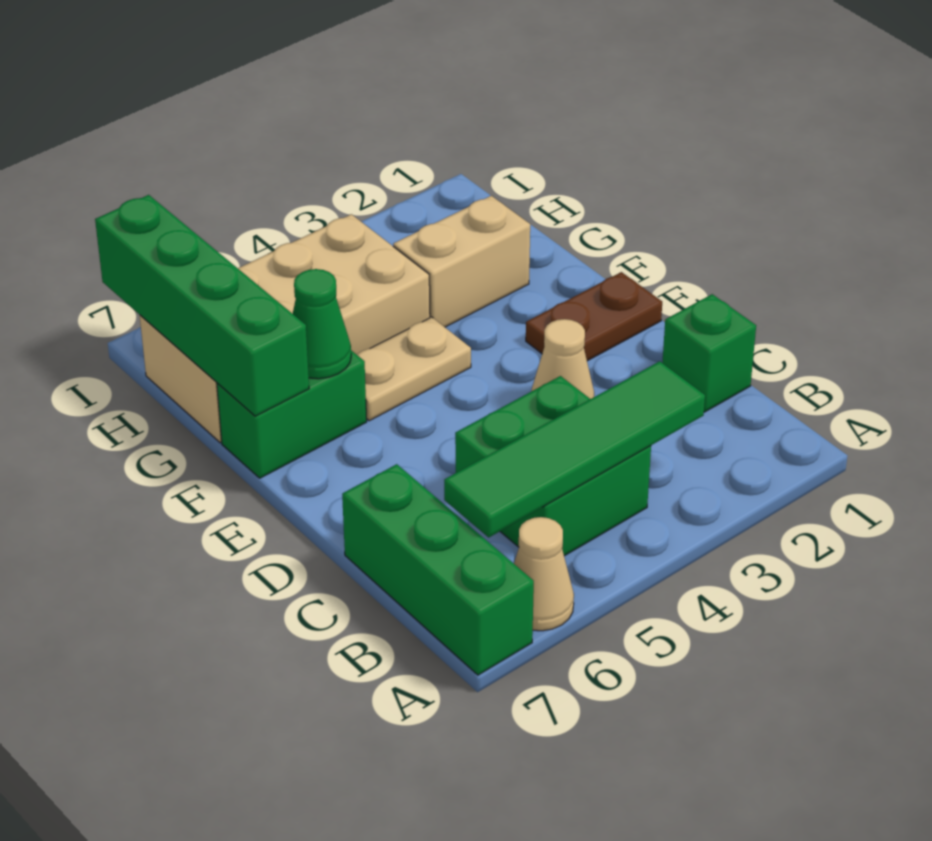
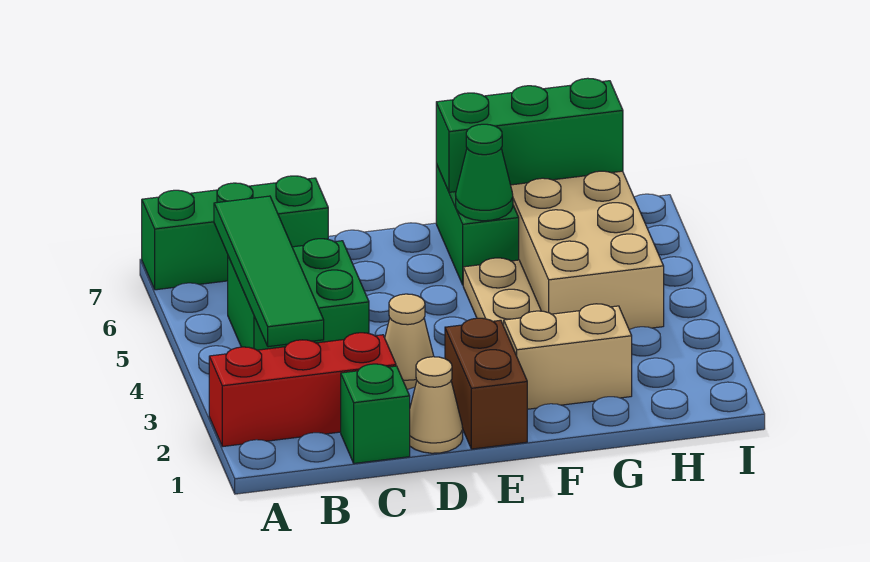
none -> red brick A2:C2 level 1
tan cone A6 level 1 -> tan cone D1 level 1
brown plate E1:E2 level 1 -> brown brick E1:E2 level 1
green brick F7:I7 level 2 -> green brick F7:H7 level 2
tan brick G2:G3 level 1 -> tan brick F2:G2 level 1

